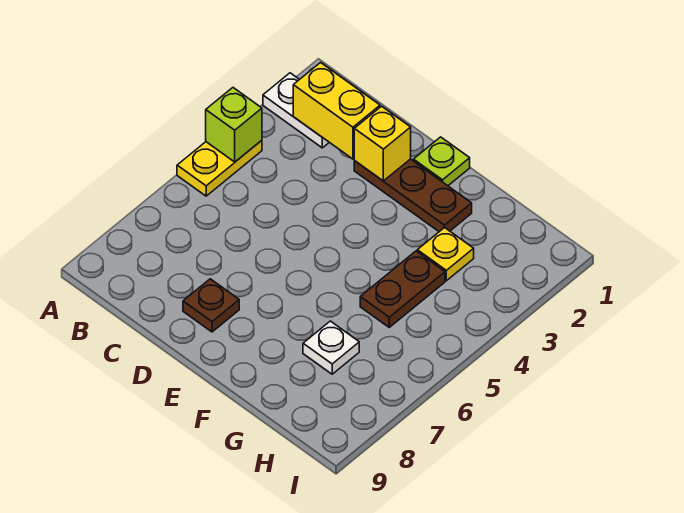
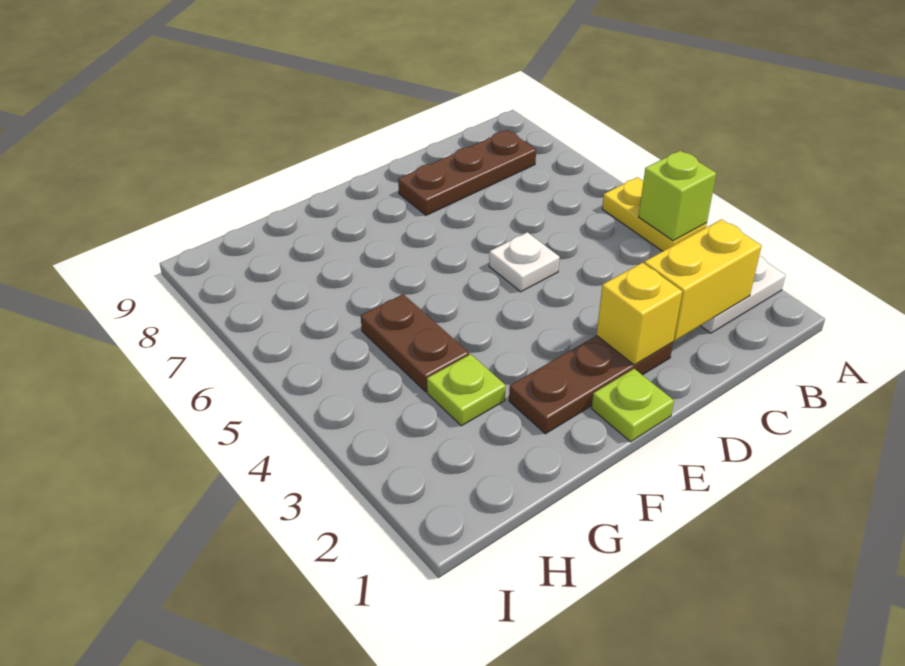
brown plate D8 level 1 -> brown plate B8:D8 level 1
yellow plate G3 level 1 -> lime plate G3 level 1
white plate G7 level 1 -> white plate D5 level 1

